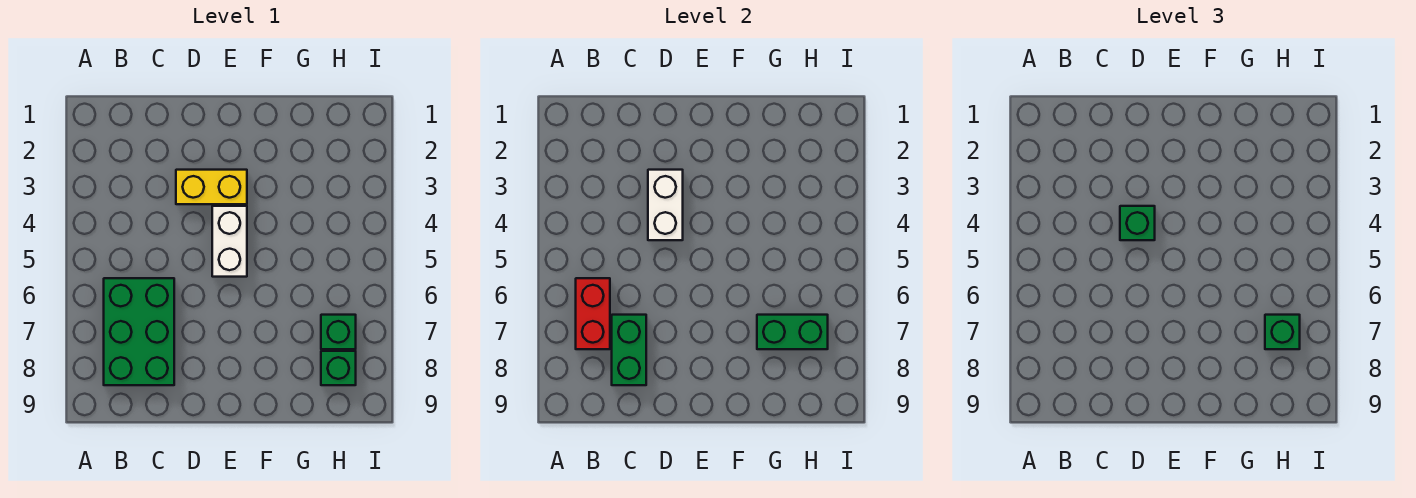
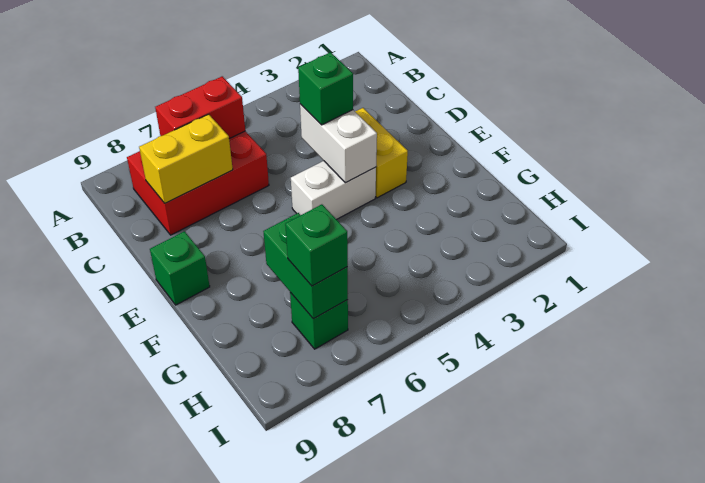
green brick B6:C8 level 1 -> red brick B6:C8 level 1
green brick C7:C8 level 2 -> yellow brick C7:C8 level 2
white brick D3:D4 level 2 -> white brick D4:E4 level 2
green brick H8 level 1 -> green brick E9 level 1

